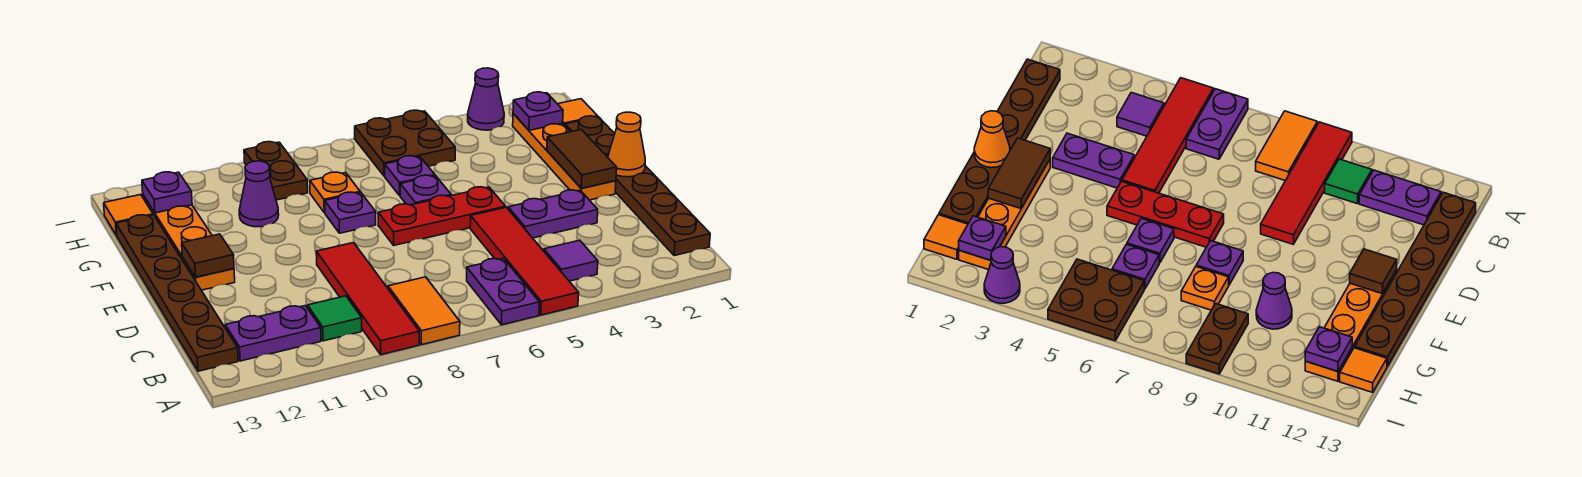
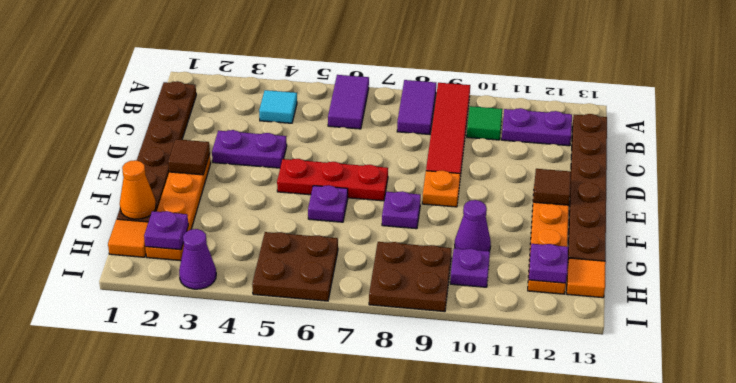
red tile A5:D5 level 1 -> none
purple plate A6:B6 level 1 -> purple tile A6:B6 level 1
orange tile A8:B8 level 1 -> purple tile A8:B8 level 1
purple tile B4 level 1 -> cyan tile B4 level 1
orange cone E1 level 2 -> orange cone G1 level 2
brown tile E2:F2 level 2 -> brown tile E2 level 2
purple plate G6 level 1 -> purple plate H10 level 1
orange plate G8 level 1 -> orange plate E9 level 1
brown plate H9:I9 level 1 -> brown plate H8:I9 level 1

